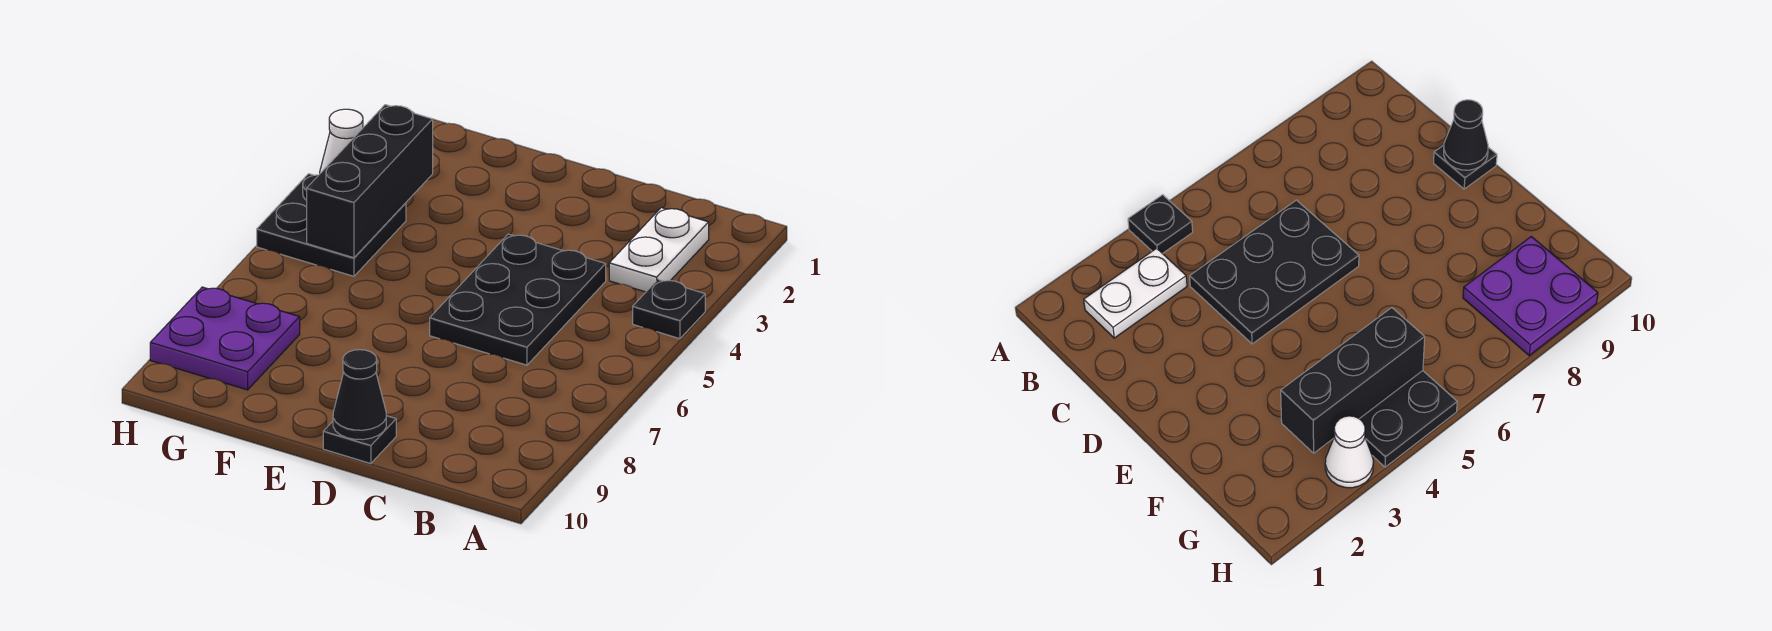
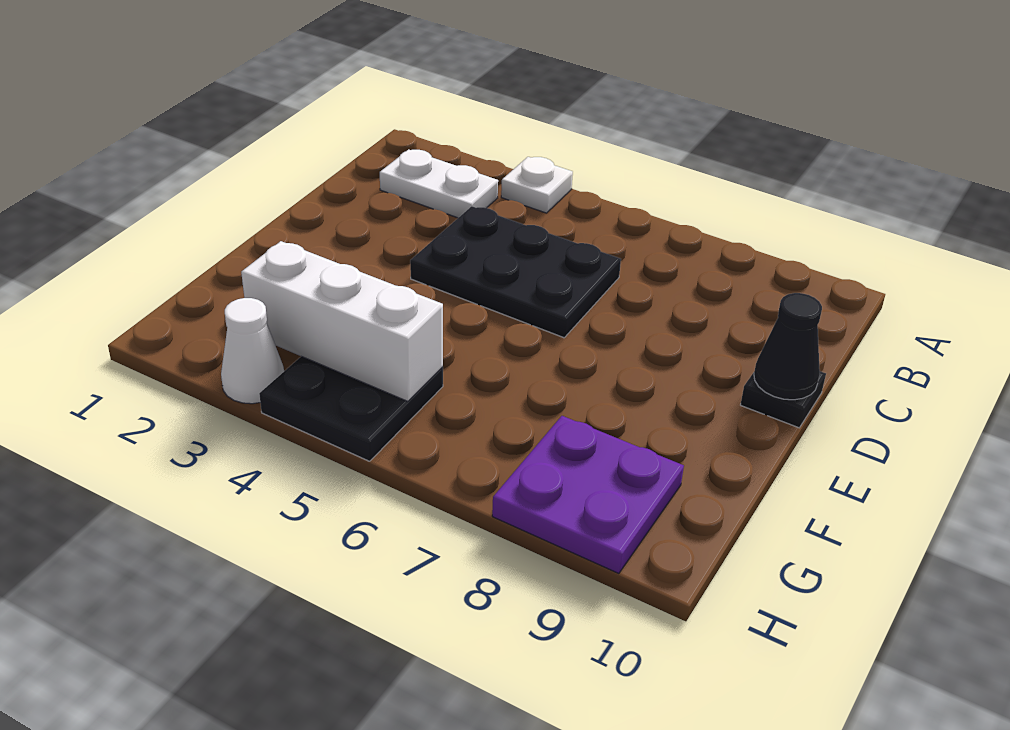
black plate A4 level 1 -> white plate A4 level 1
black brick G3:G5 level 2 -> white brick G3:G5 level 2

